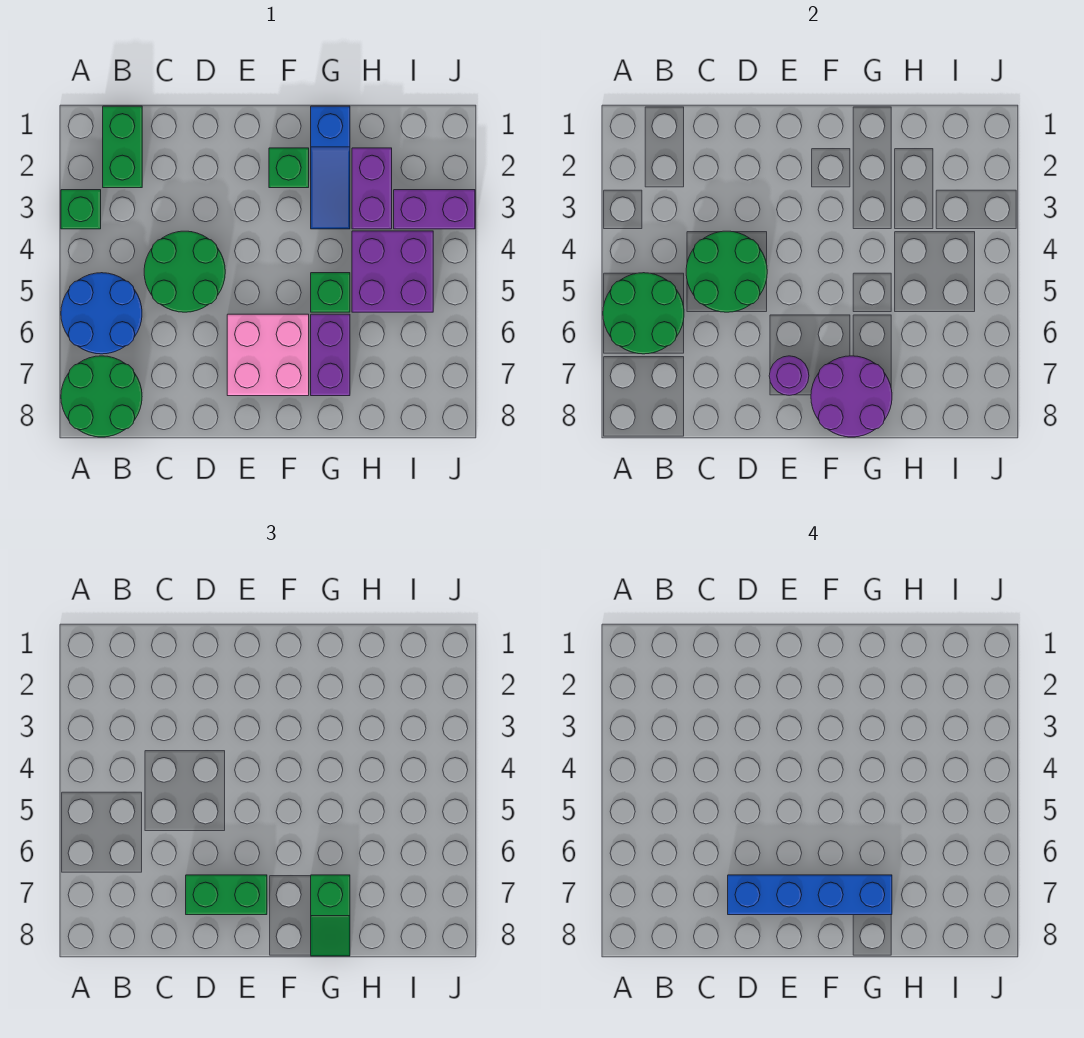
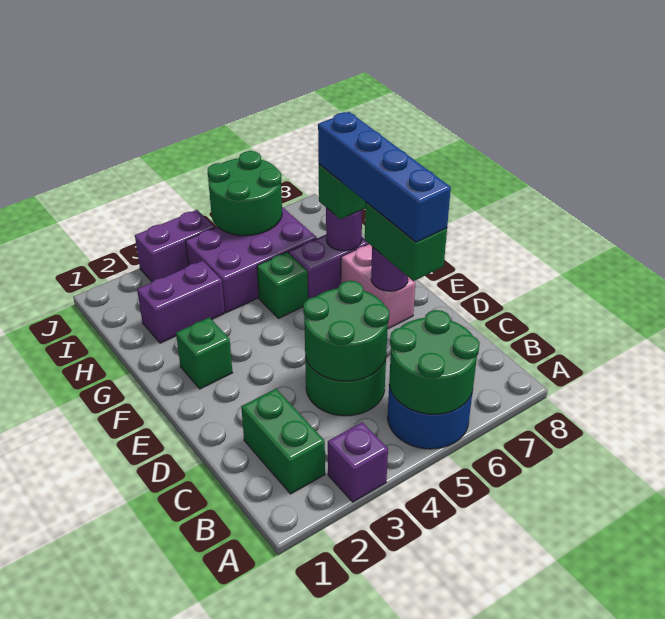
green brick A3 level 1 -> purple brick A3 level 1
green round brick A7:B8 level 1 -> green round brick I5:J6 level 2
green brick B1:B2 level 1 -> green brick B2:C2 level 1
pink brick E6:F7 level 1 -> pink brick E7:F7 level 1
purple round brick F7:G8 level 2 -> purple round brick G7 level 2
blue slope G1:G3 level 1 top 1 -> none
purple brick H4:I5 level 1 -> purple brick H4:I6 level 1
purple brick I3:J3 level 1 -> purple brick J3:J4 level 1

